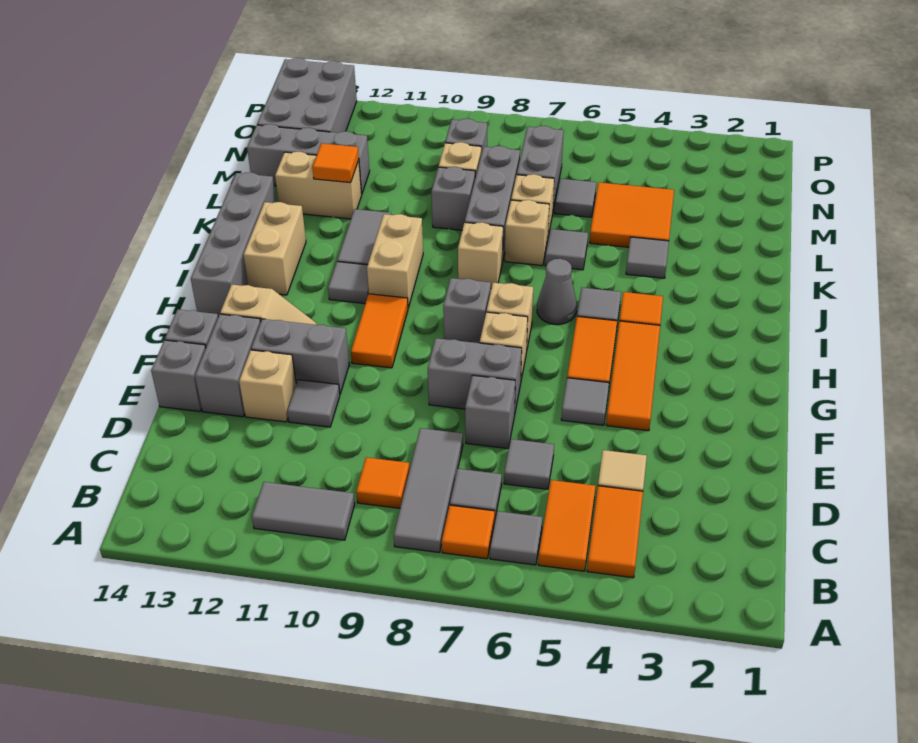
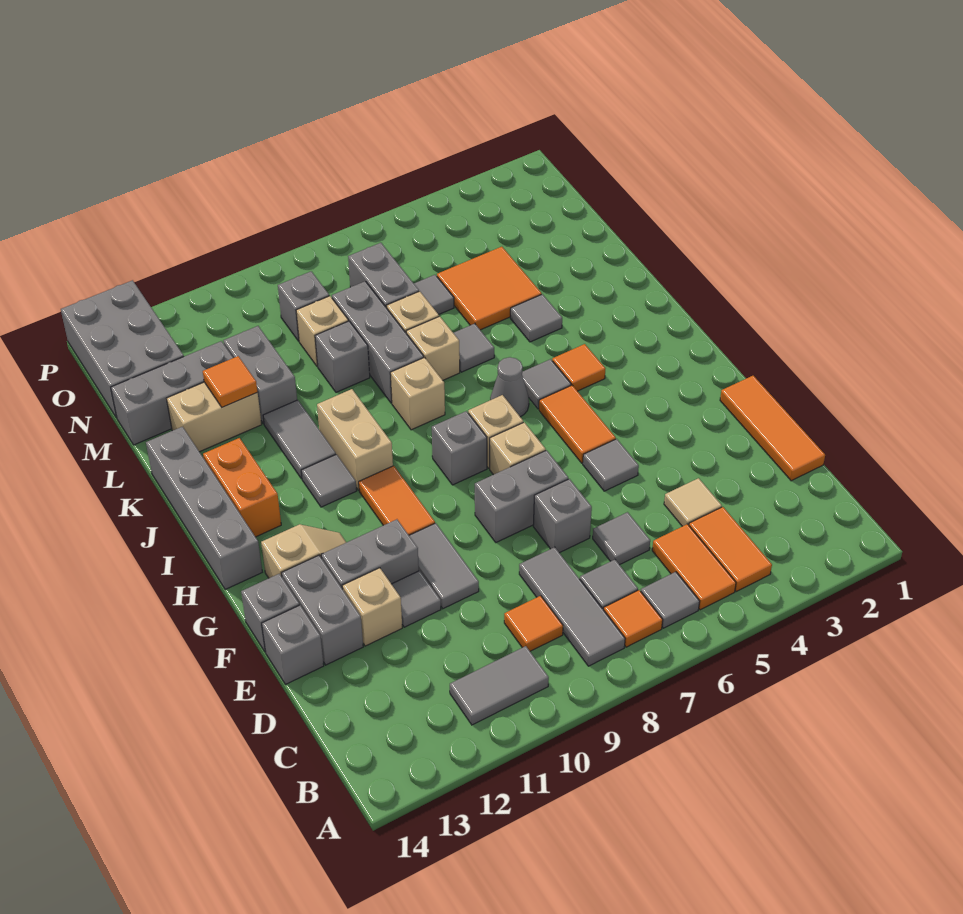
none -> grey tile E10:F10 level 1
orange tile F4:H4 level 1 -> orange tile D1:F1 level 1
tan brick I13:J13 level 1 -> orange brick I13:J13 level 1
none -> grey brick L11:M11 level 1

